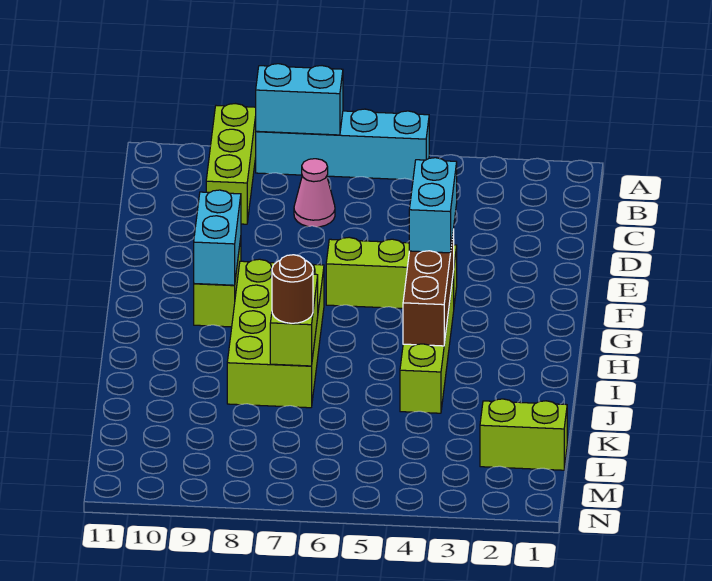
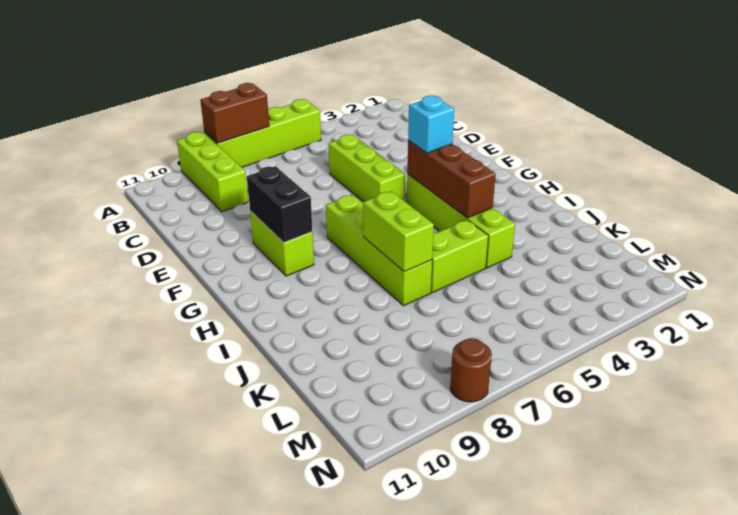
cyan brick A5:A8 level 1 -> lime brick A5:A8 level 1
cyan brick A7:A8 level 2 -> brown brick A7:A8 level 2
pink cone C7 level 1 -> none
lime brick F4:F6 level 1 -> lime brick D5:F5 level 1
cyan brick F4:G4 level 3 -> cyan brick G4 level 3
cyan brick F9:G9 level 2 -> black brick F9:G9 level 2
lime brick G7:J8 level 1 -> lime brick G7:J7 level 1
brown round brick J7 level 3 -> brown round brick N8 level 1
lime brick L1:L2 level 1 -> lime brick J5:J6 level 1

